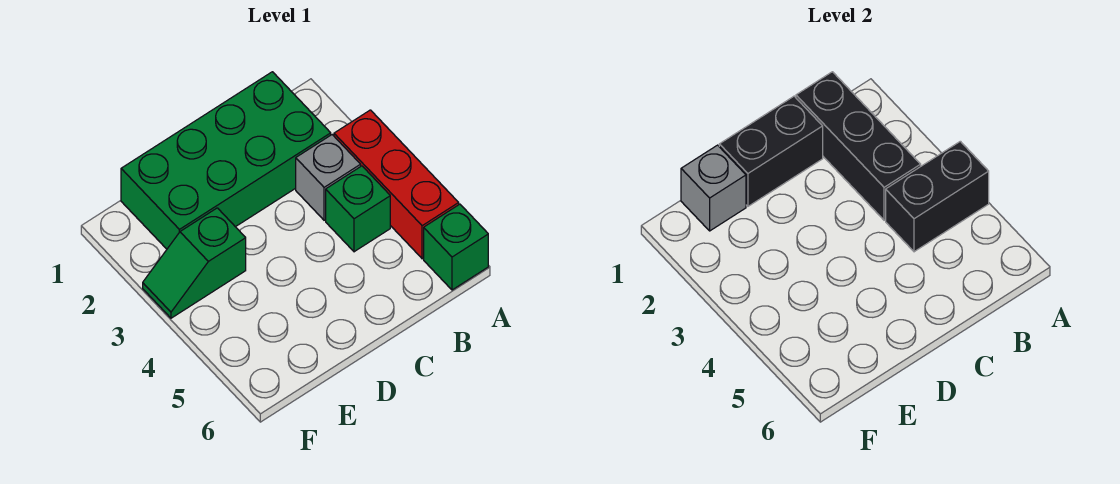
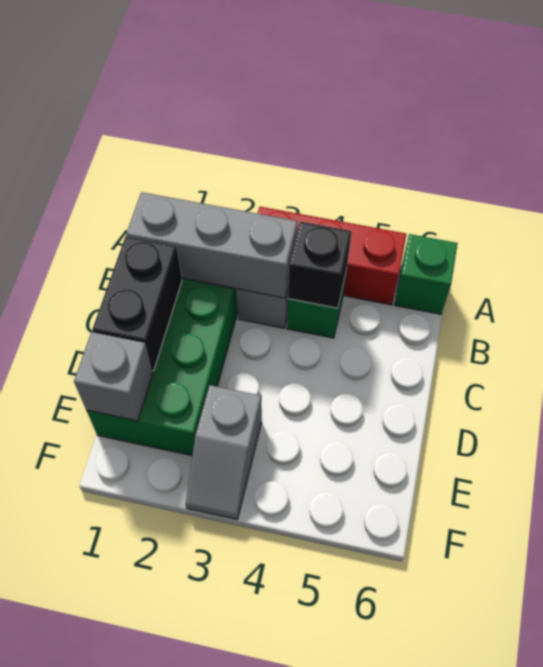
black brick A4:B4 level 2 -> black brick B4 level 2
black brick B1:B3 level 2 -> grey brick B1:B3 level 2
green slope E3:F3 level 1 top E -> grey slope E3:F3 level 1 top E

